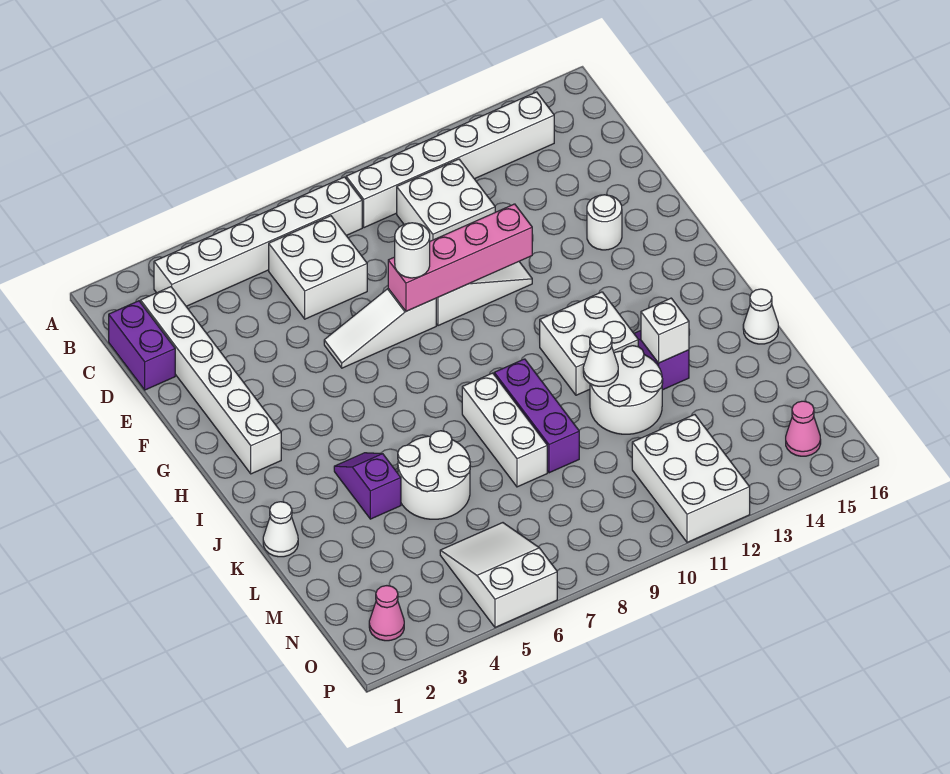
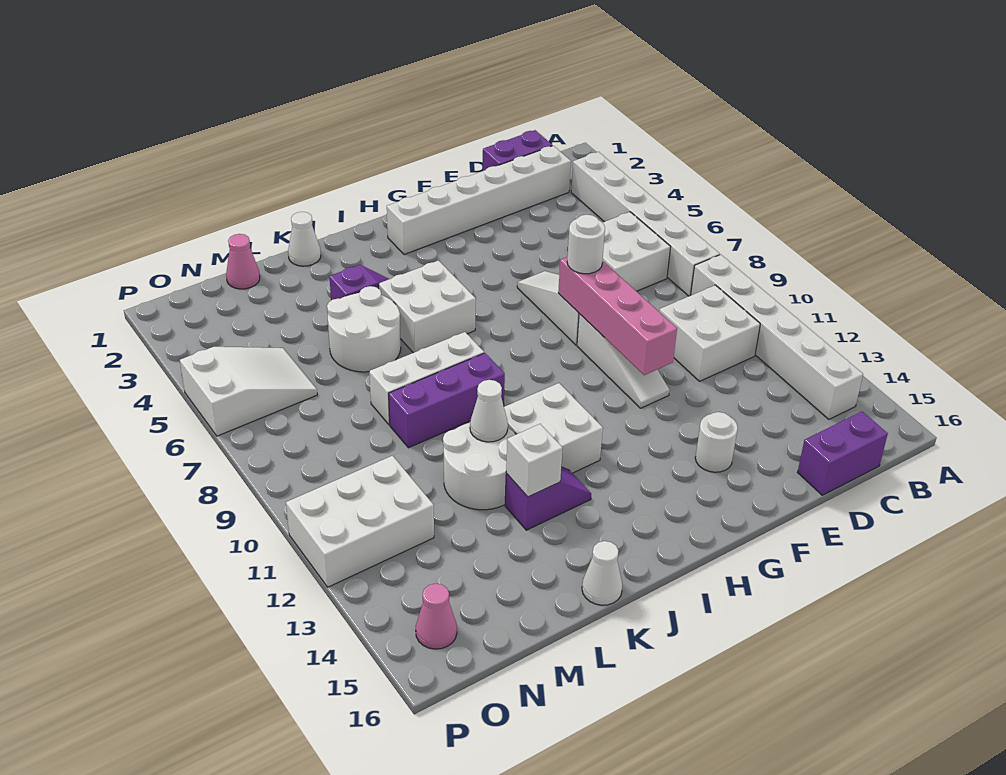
none -> purple brick C16:D16 level 1
none -> white brick I5:J6 level 1
pink cone O2 level 1 -> pink cone M1 level 1

